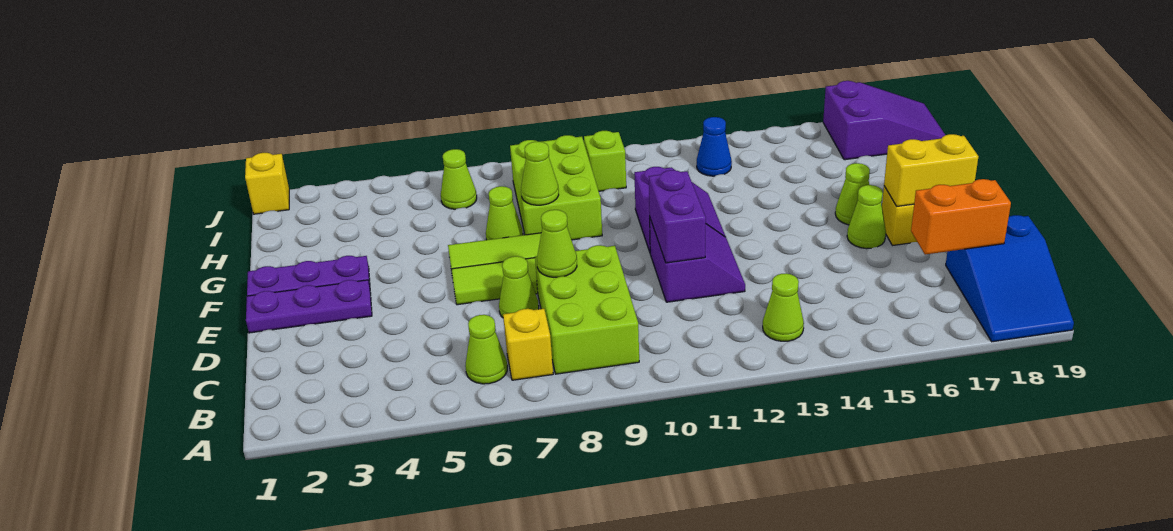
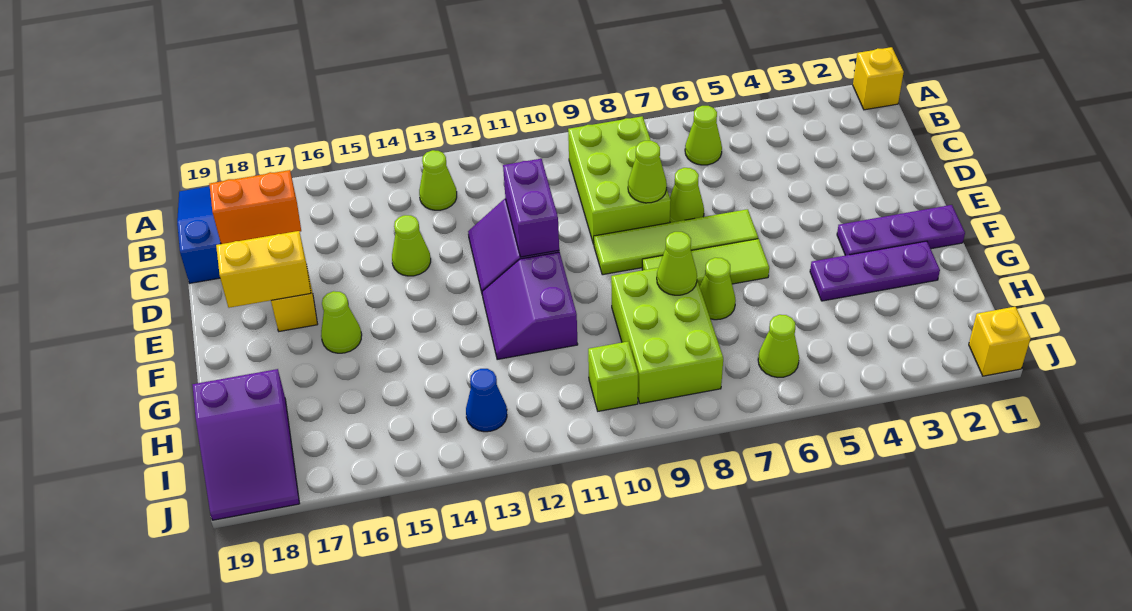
yellow brick B7 level 1 -> yellow brick A1 level 1
purple plate E1:E3 level 1 -> purple plate G2:G4 level 1
lime cone E16 level 1 -> lime cone D14 level 1
purple slope I17:J19 level 1 top 17 -> purple slope H18:J19 level 1 top H

